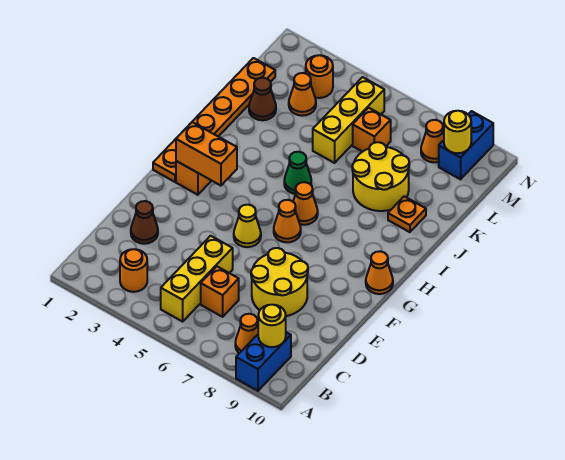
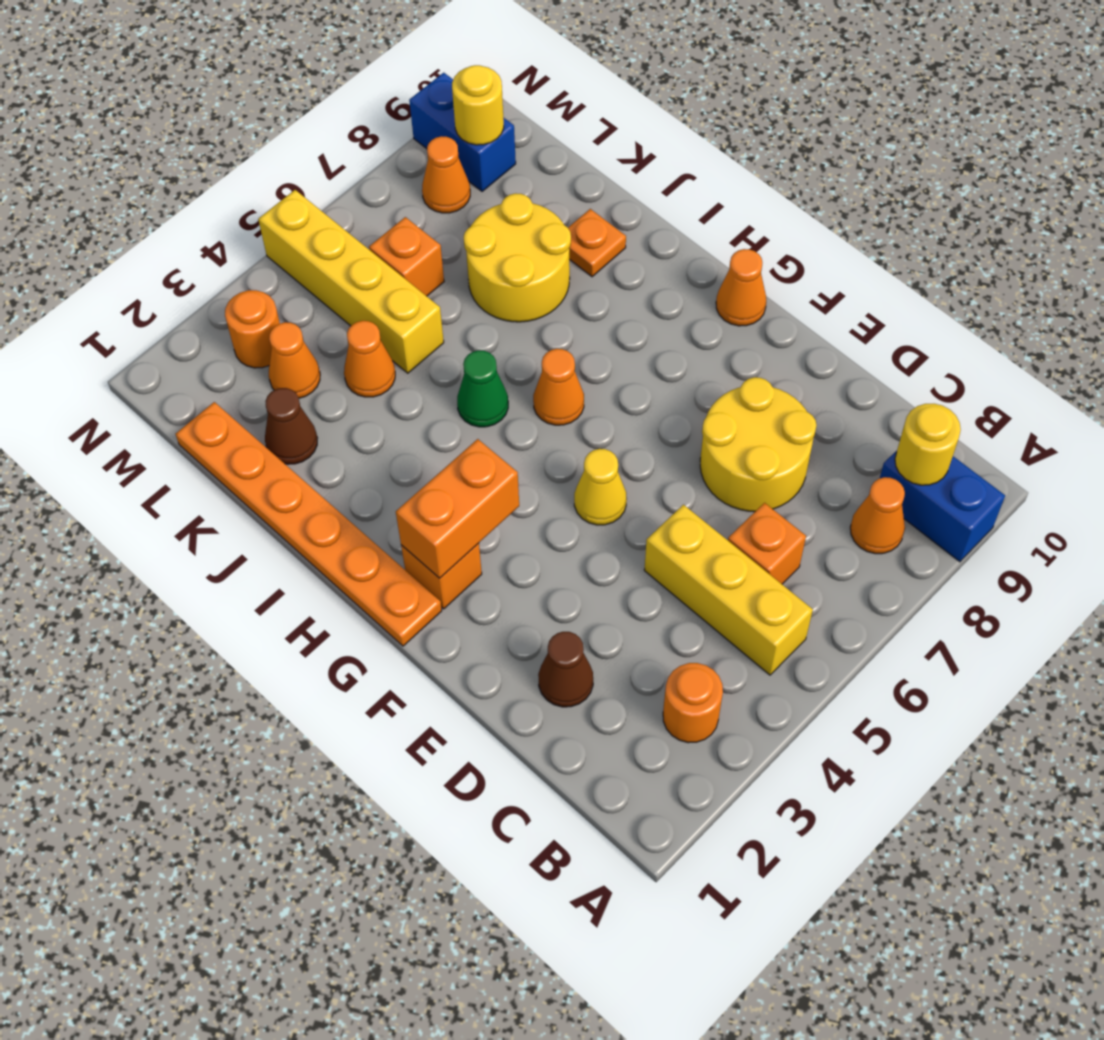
orange cone G6 level 1 -> orange cone K4 level 1
yellow brick K5:M5 level 1 -> yellow brick K5:N5 level 1

